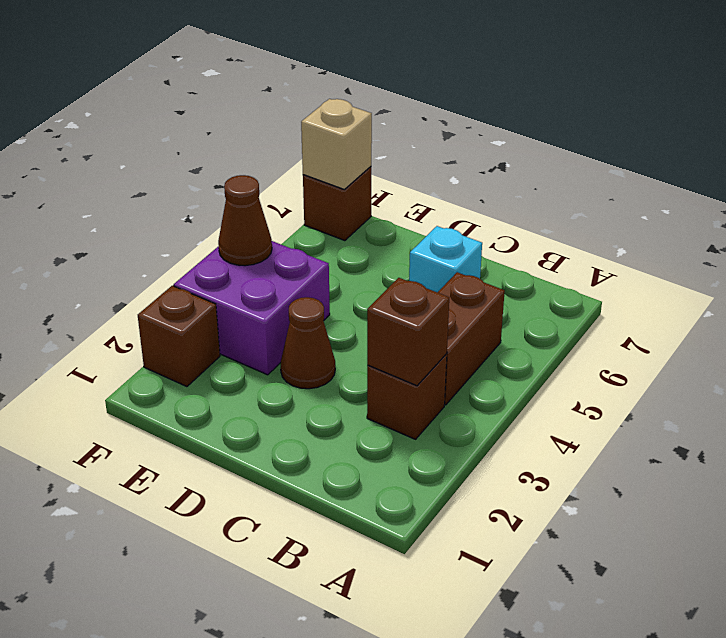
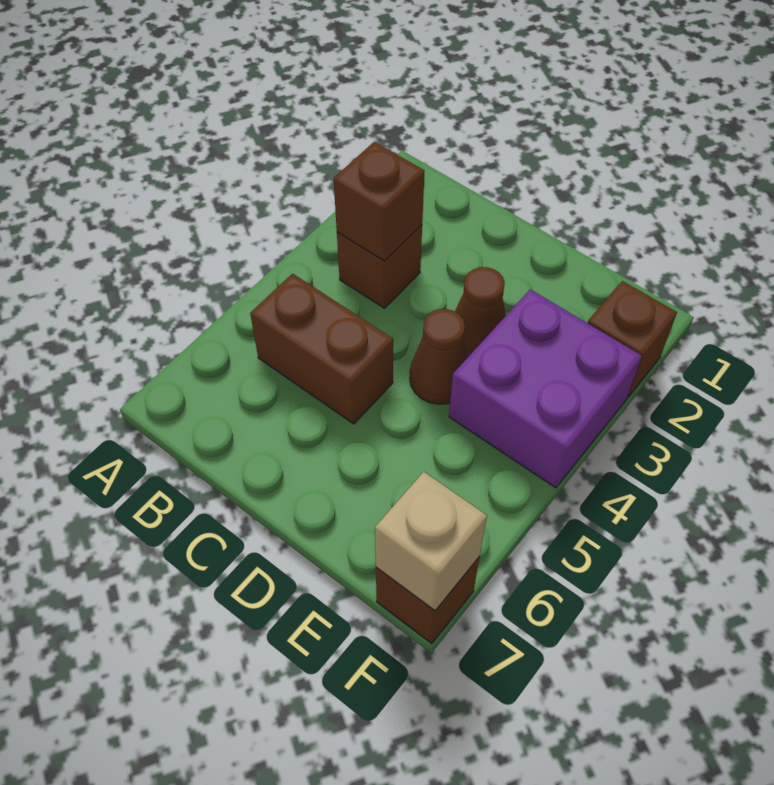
brown brick B4:B5 level 1 -> brown brick B5:C5 level 1
cyan brick C6 level 1 -> none
brown cone F4 level 2 -> brown cone D4 level 1

